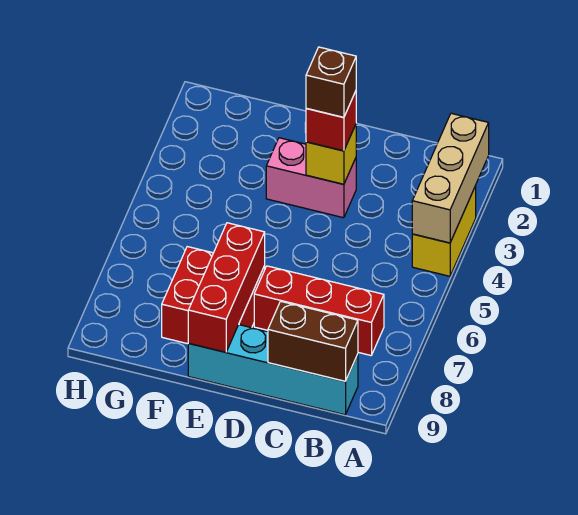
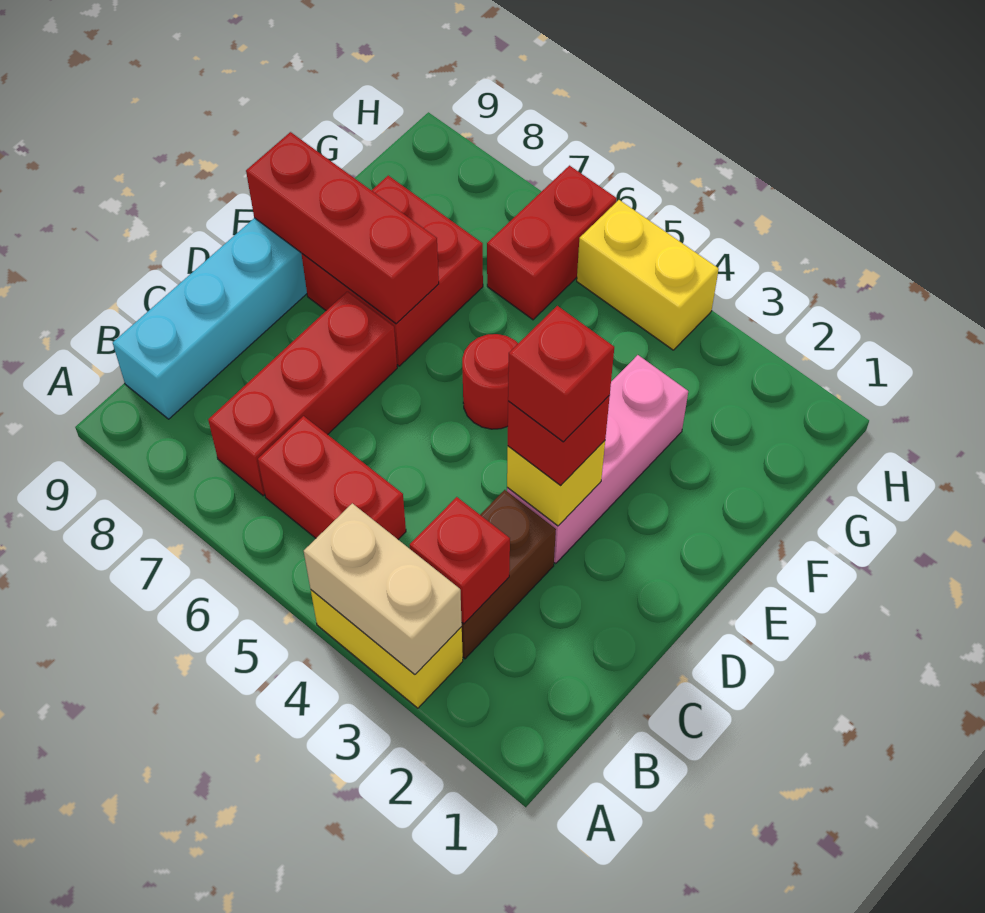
tan brick A2:A4 level 2 -> tan brick A3:A4 level 2
none -> red brick B3 level 2
none -> red brick B5:B6 level 1
brown brick B9:C9 level 2 -> brown brick B3:C3 level 1
pink brick D3:E3 level 1 -> pink brick D3:F3 level 1
brown brick D3 level 4 -> red brick D3 level 4
none -> red round brick E5 level 1
none -> red brick G6:H6 level 1
none -> yellow brick H4:H5 level 1

